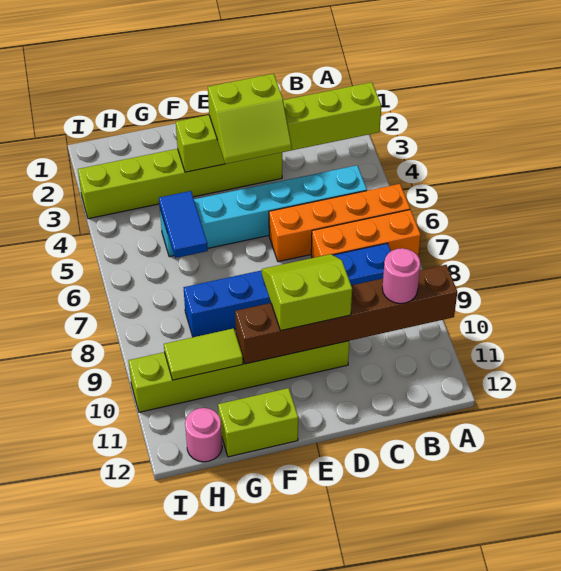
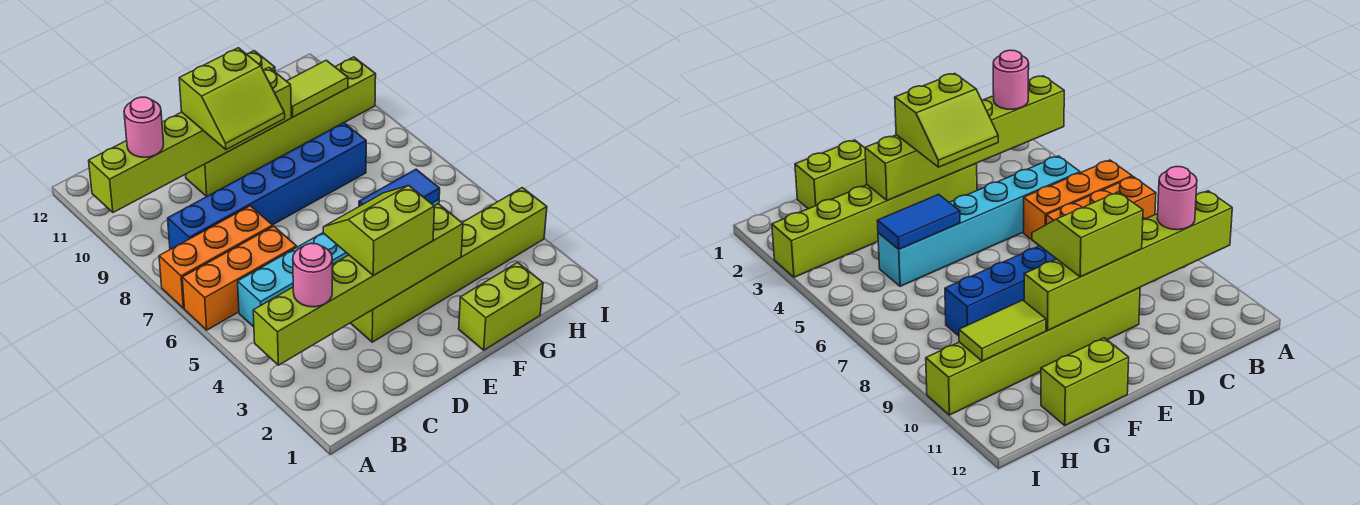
orange brick A6:D6 level 1 -> orange brick A6:C6 level 1
brown brick A10:F10 level 2 -> lime brick A10:F10 level 2
none -> lime brick F1:G1 level 1
blue tile G5:G6 level 2 -> blue tile F5:G5 level 2
pink round brick H12 level 1 -> pink round brick B3 level 3

